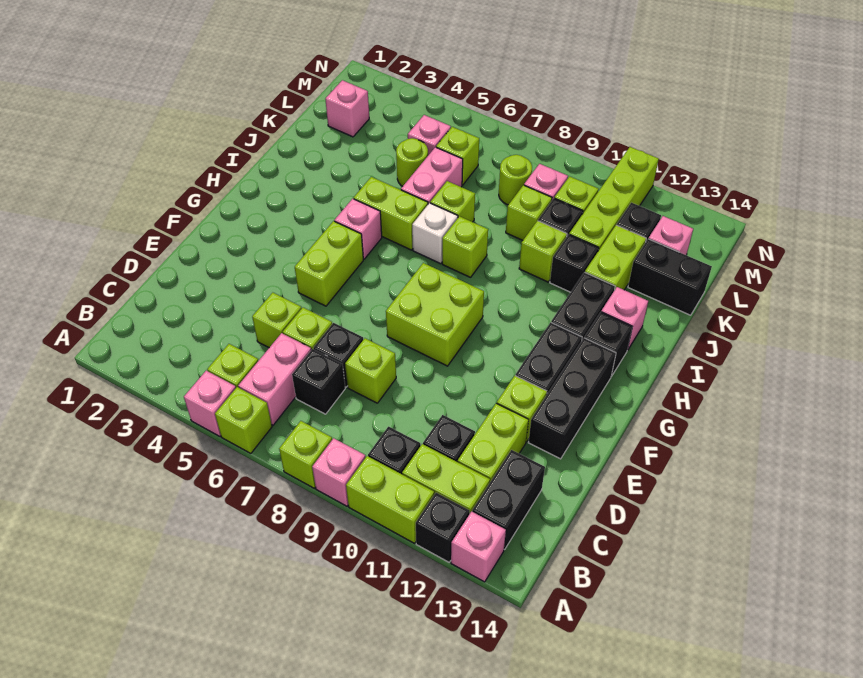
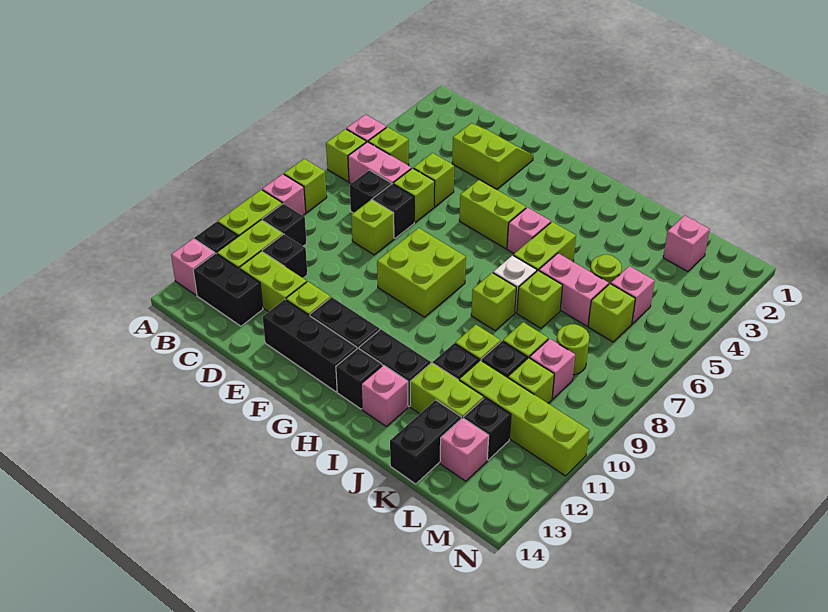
none -> lime slope D2:E3 level 1 top 3

